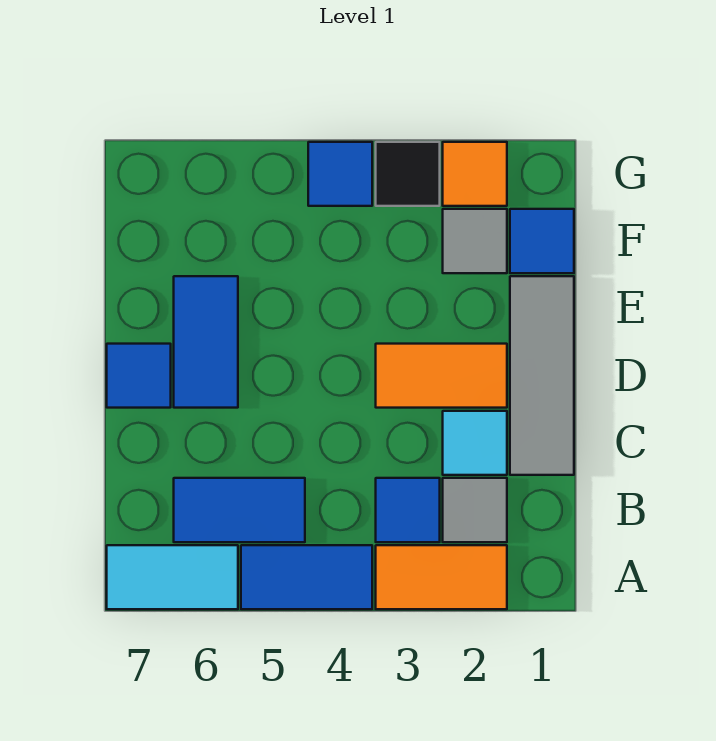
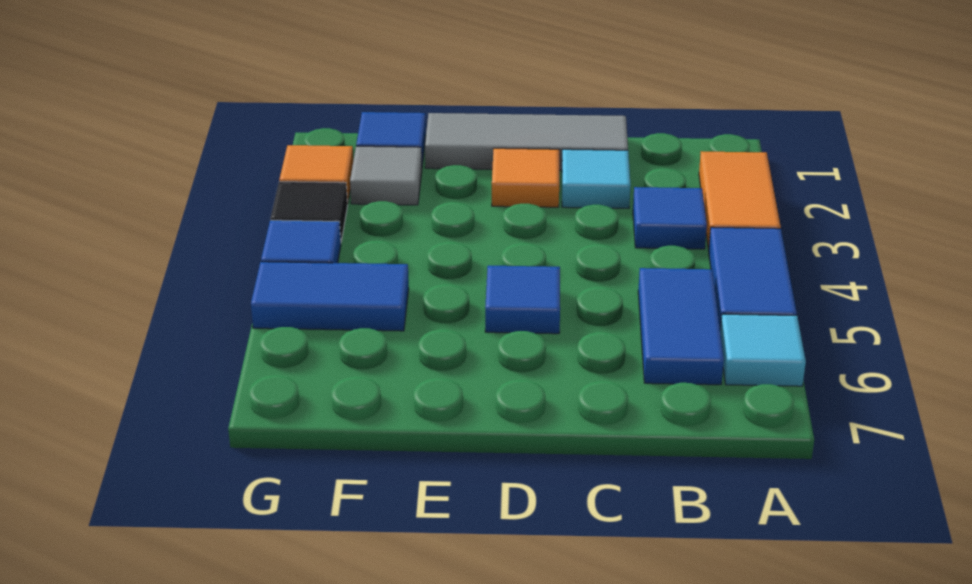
cyan tile A6:A7 level 1 -> cyan tile A6 level 1
grey tile B2 level 1 -> none
orange tile D2:D3 level 1 -> orange tile D2 level 1
blue tile D6:E6 level 1 -> blue tile F5:G5 level 1
blue tile D7 level 1 -> blue tile D5 level 1

